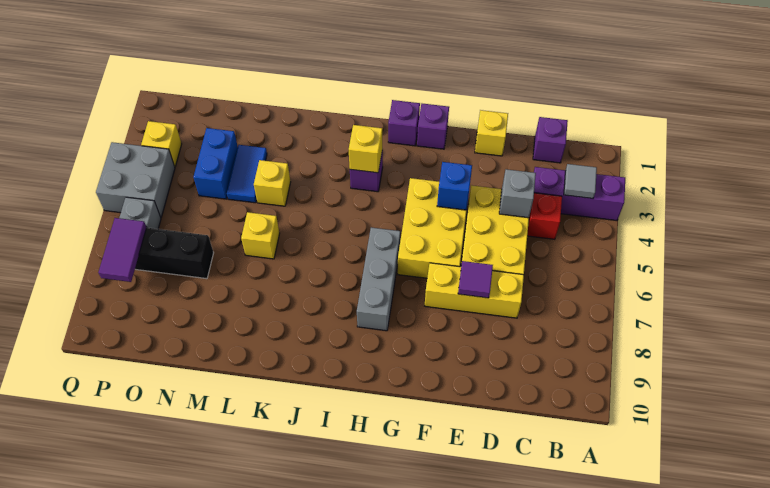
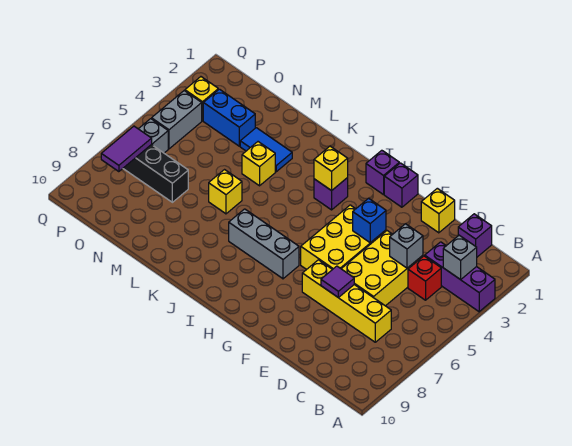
grey tile B3 level 2 -> grey brick B3 level 2
yellow brick D7:F7 level 1 -> yellow brick C7:F7 level 1
grey brick H6:H8 level 1 -> grey brick H7:J7 level 1
blue tile M3:M4 level 1 -> blue tile L3:M3 level 1
blue brick N3:N4 level 1 -> blue brick N3:O3 level 1
grey brick P4:Q5 level 1 -> grey brick P4:P5 level 1

